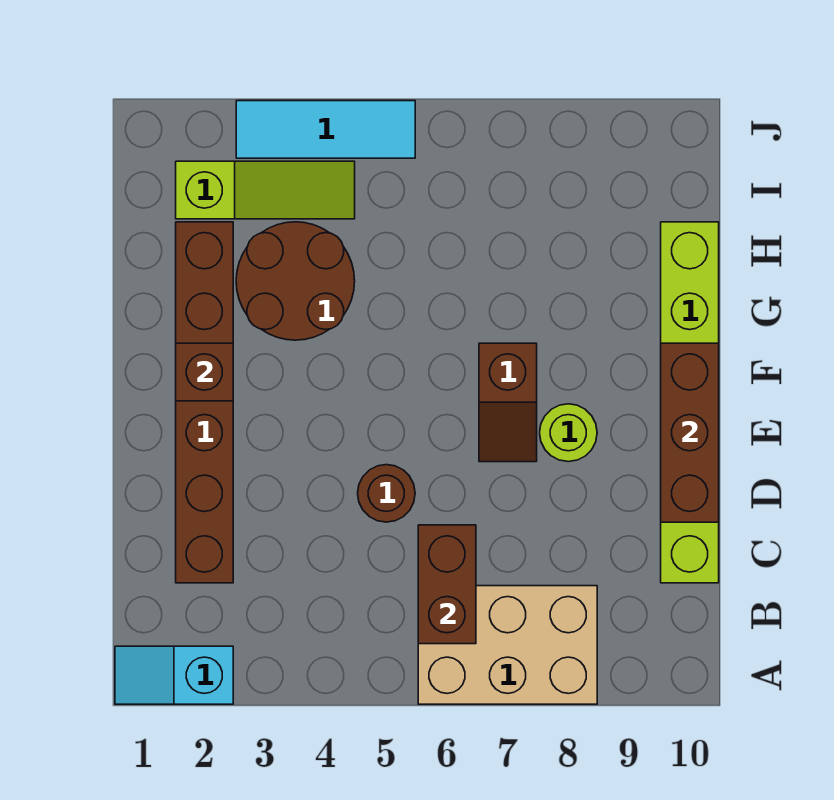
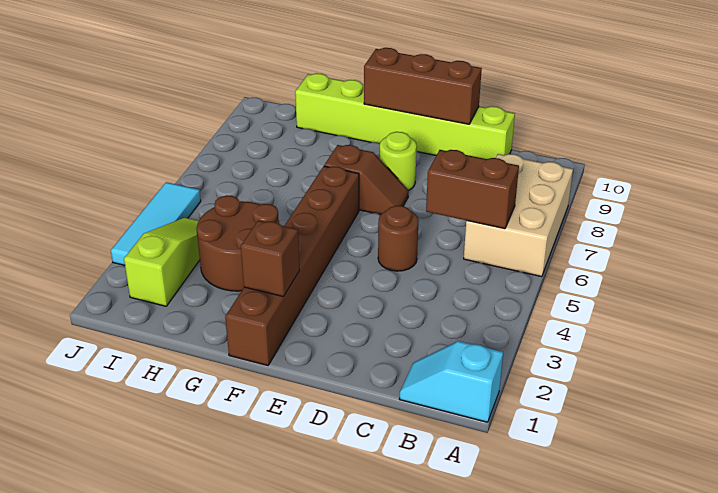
cyan slope A1:A2 level 1 top 2 -> cyan slope A1:B1 level 1 top A
brown brick C2:H2 level 1 -> brown brick F1:F6 level 1

